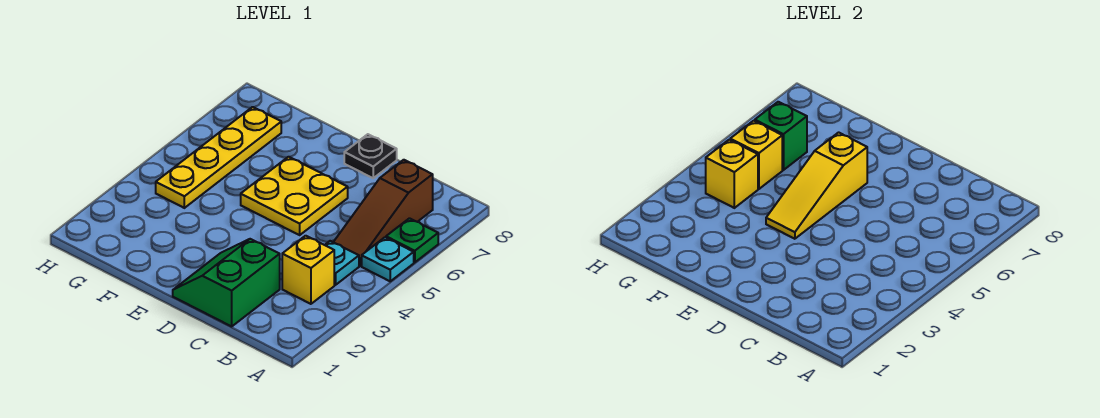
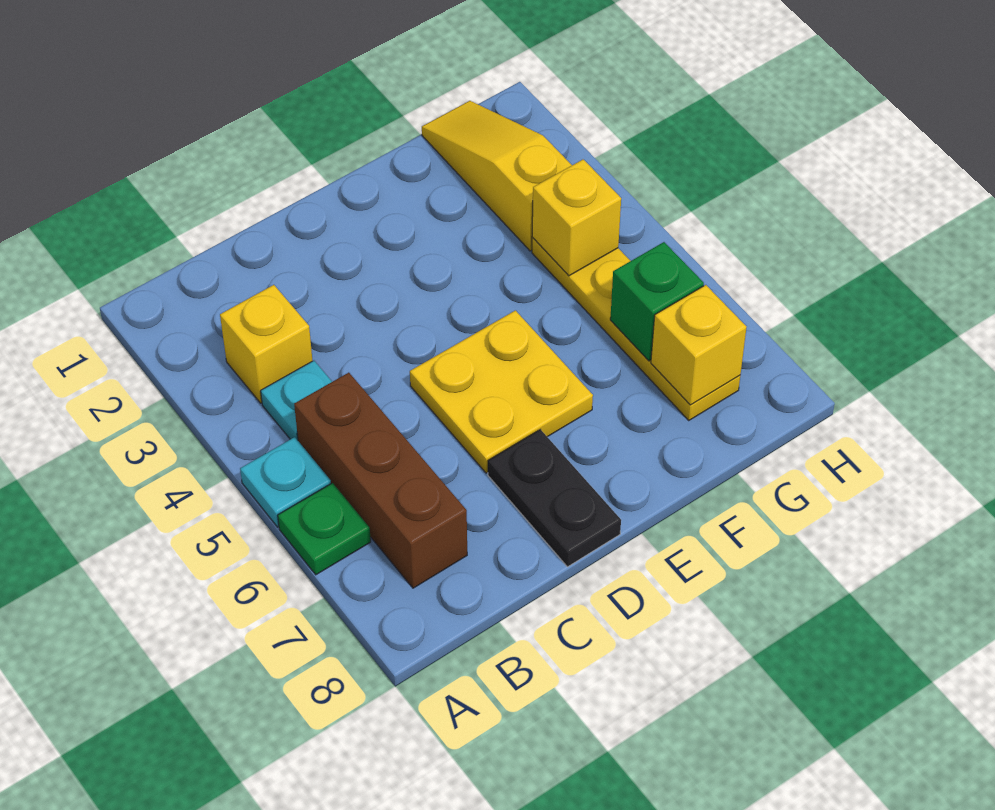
brown slope B5:B7 level 1 top 7 -> brown brick B5:B7 level 1
green slope C1:D2 level 1 top C -> none
black plate D8 level 1 -> black plate D7:D8 level 1
yellow slope E4:E6 level 2 top 6 -> yellow slope G1:G3 level 1 top 3
yellow brick G5 level 2 -> yellow brick G7 level 2

